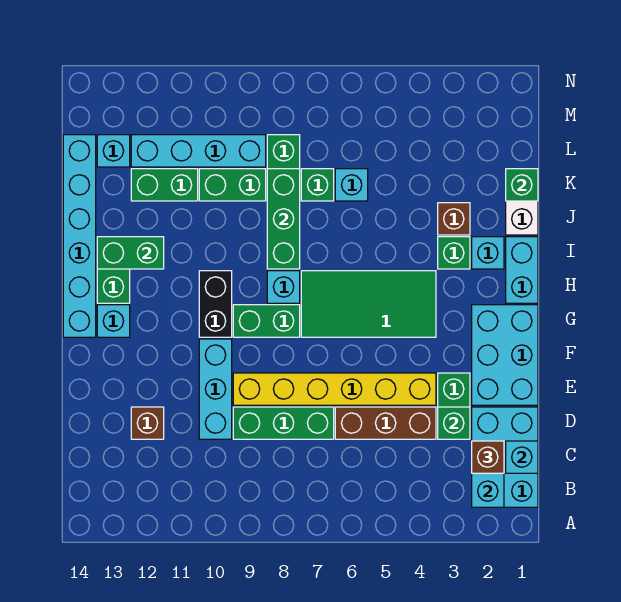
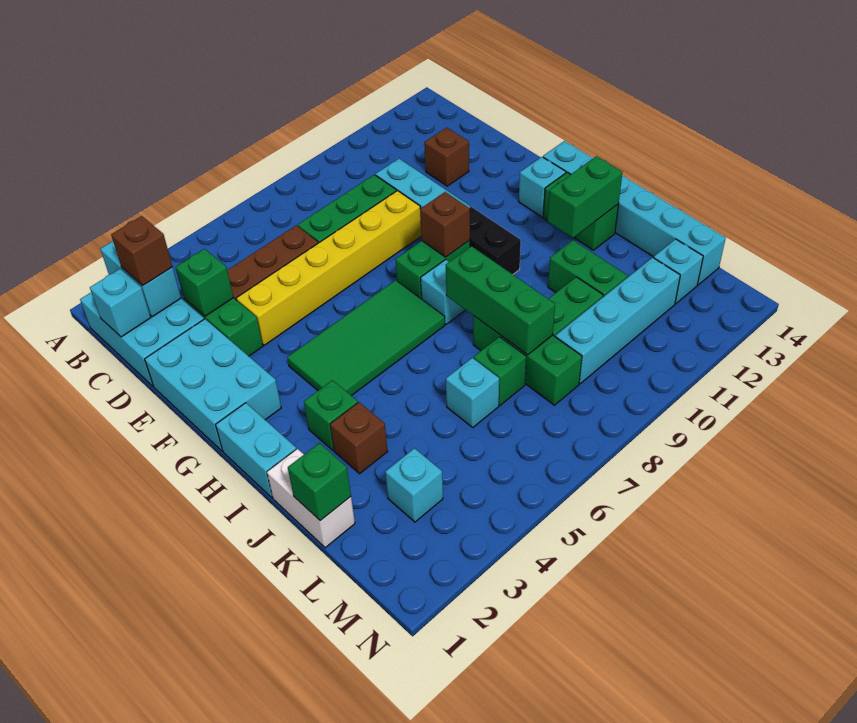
none -> brown brick G9 level 2
cyan brick I2 level 1 -> cyan brick L3 level 1
green brick K11:K12 level 1 -> green brick J11:K11 level 1

